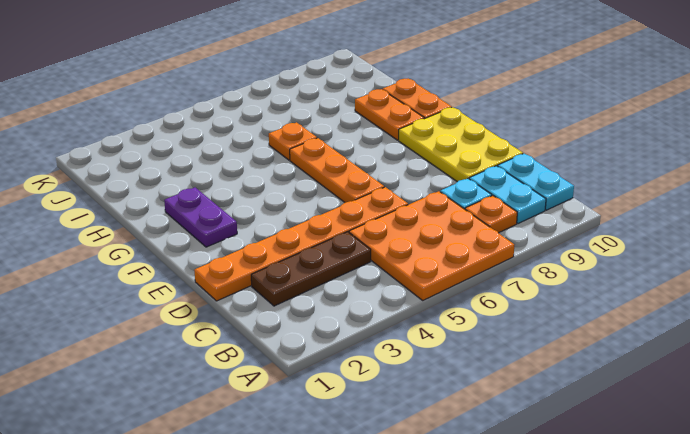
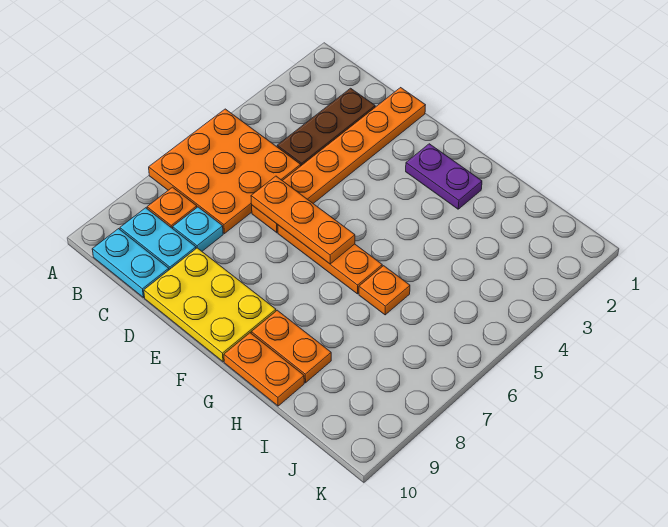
none -> orange plate D6:F6 level 2

